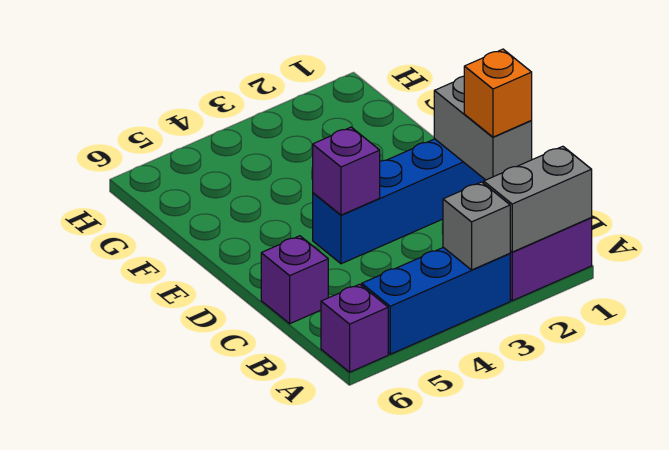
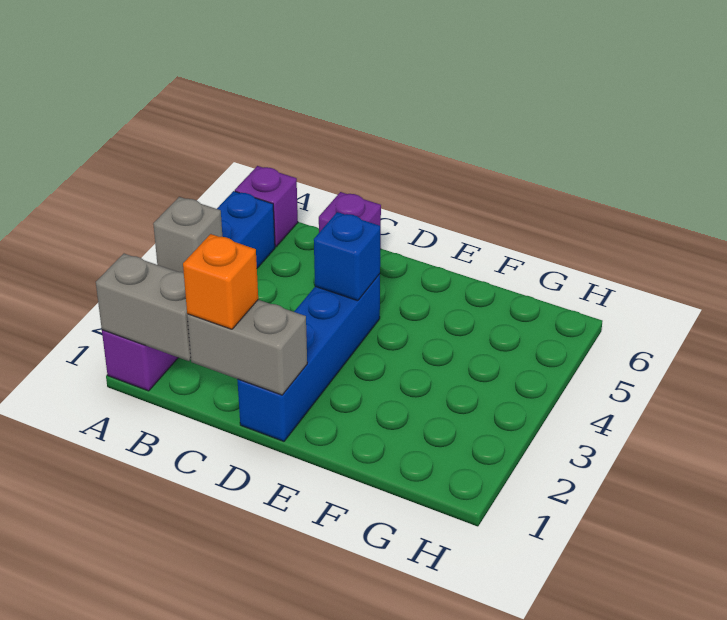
grey brick A1:A2 level 2 -> grey brick A1:B1 level 2
purple brick D4 level 2 -> blue brick D4 level 2

